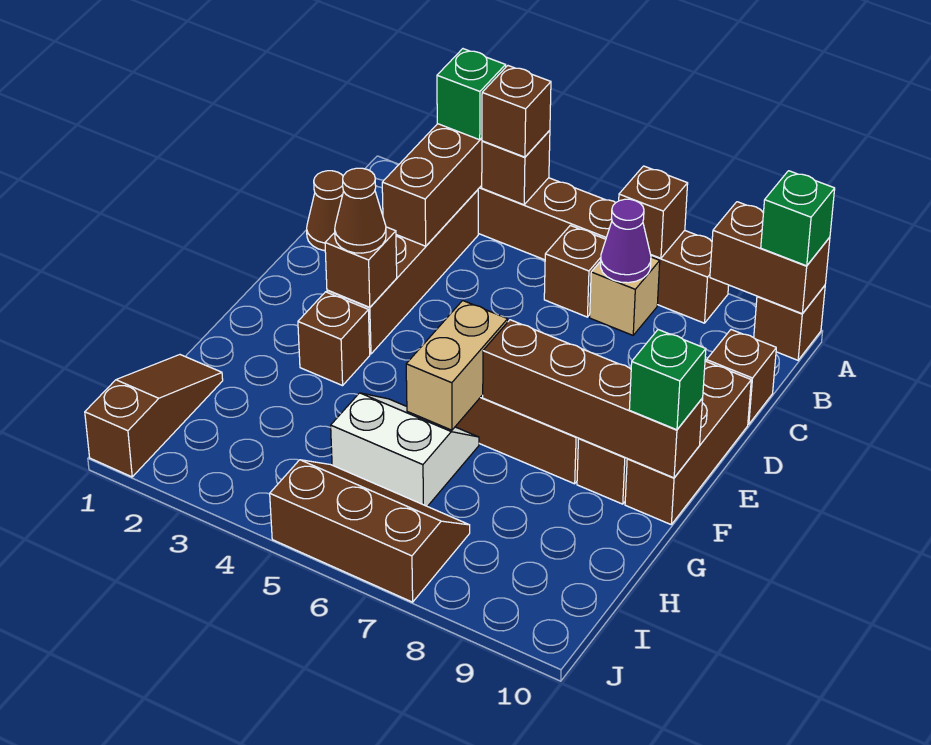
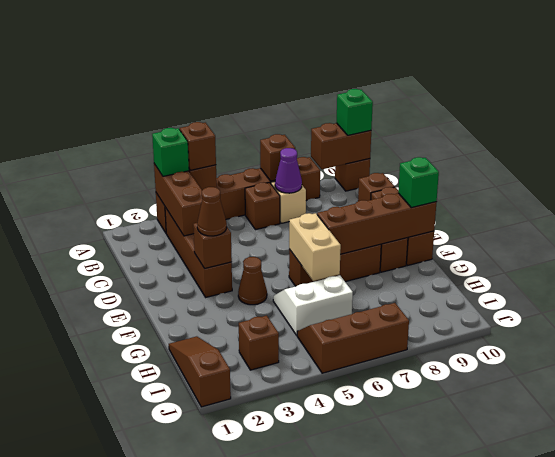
brown cone C1 level 1 -> brown cone F4 level 1
brown brick F3 level 1 -> brown brick I3 level 1

